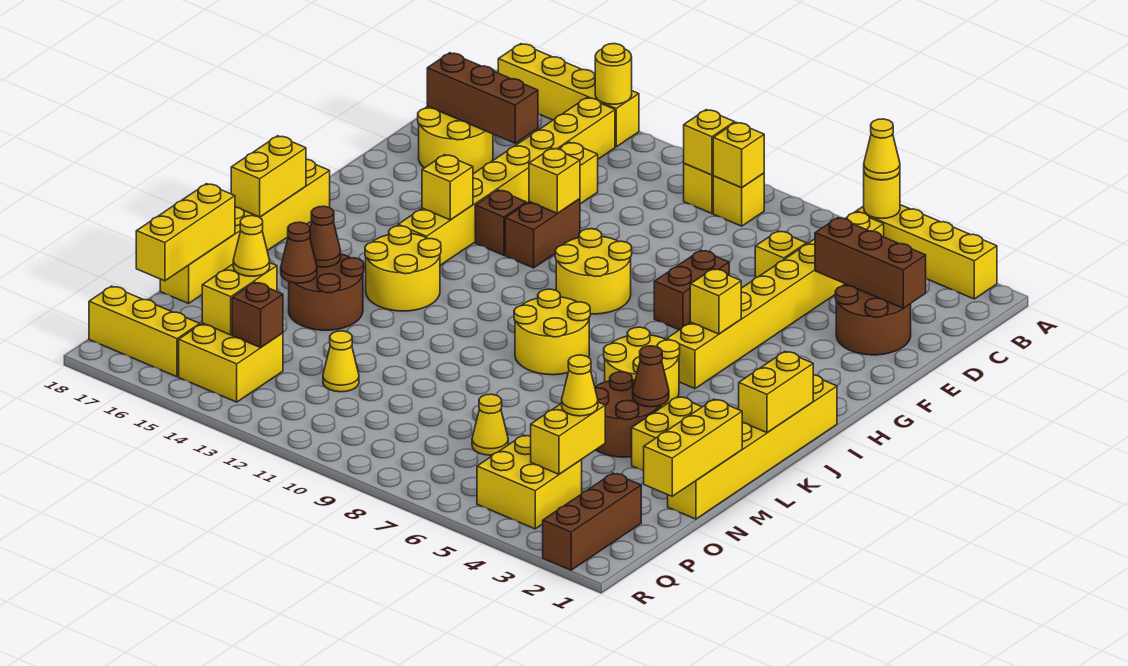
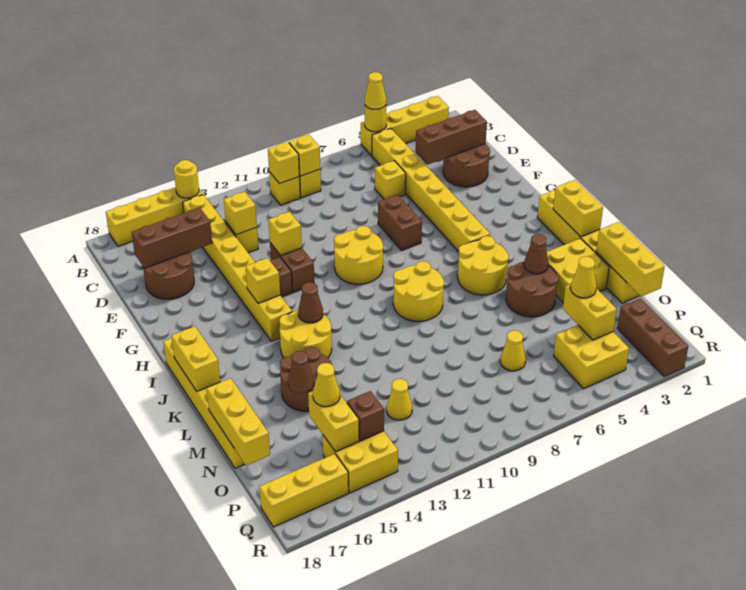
yellow round brick D16:E17 level 1 -> brown round brick D16:E17 level 1
yellow brick H5 level 2 -> yellow brick D13 level 2
brown cone L15 level 2 -> brown cone J13 level 2

